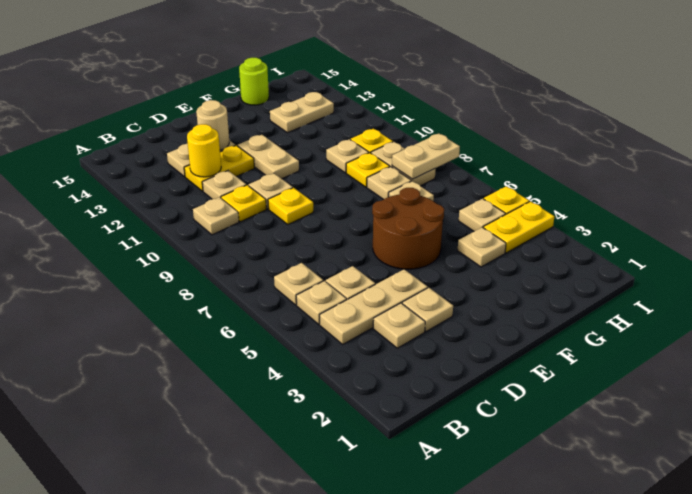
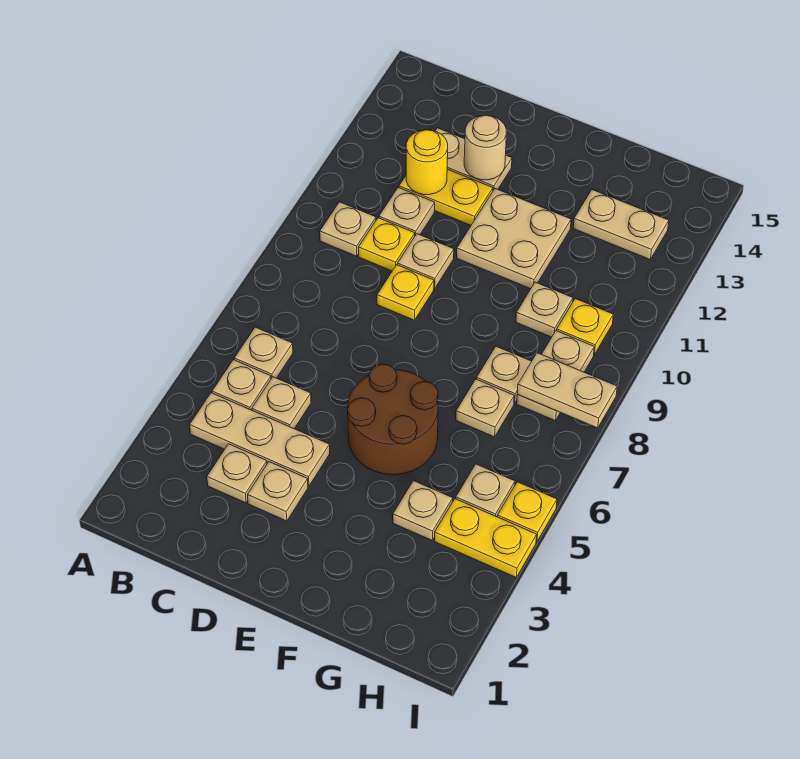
tan plate E11:E12 level 1 -> tan plate E11:F12 level 1
yellow plate G9 level 1 -> none
lime round brick G15 level 1 -> none

